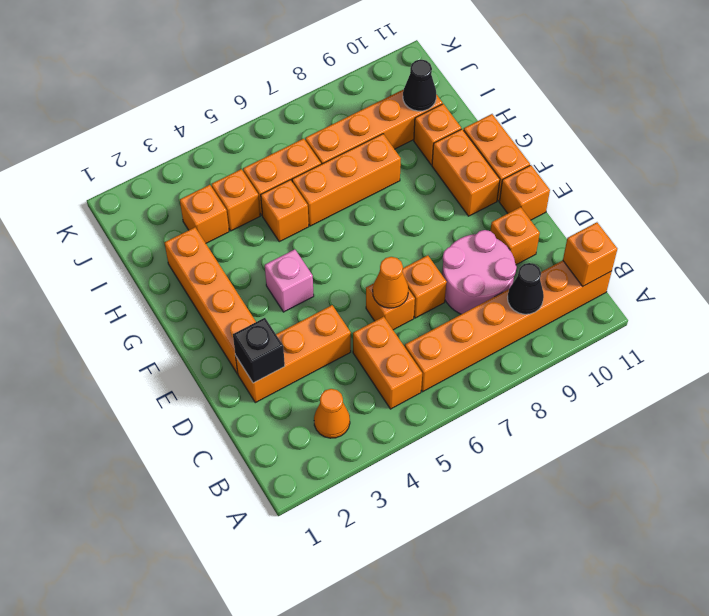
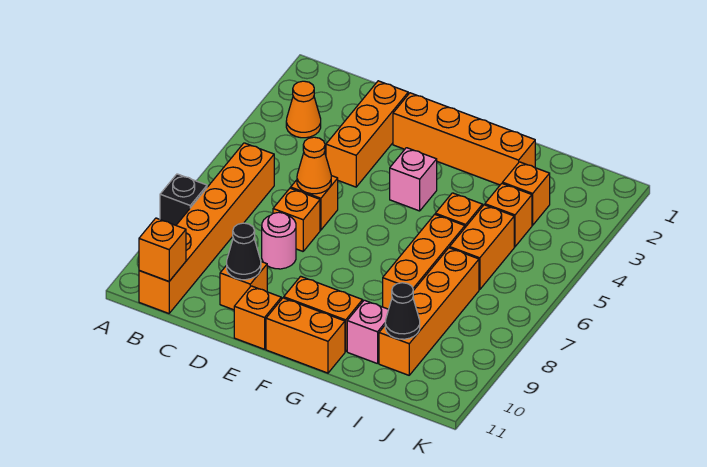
orange brick B5:C5 level 1 -> none
black cone B9 level 2 -> black cone D10 level 2
pink round brick C8:D9 level 1 -> pink round brick D8 level 1
black brick D2 level 2 -> black brick A8 level 1
orange brick H10 level 1 -> pink brick H10 level 1

